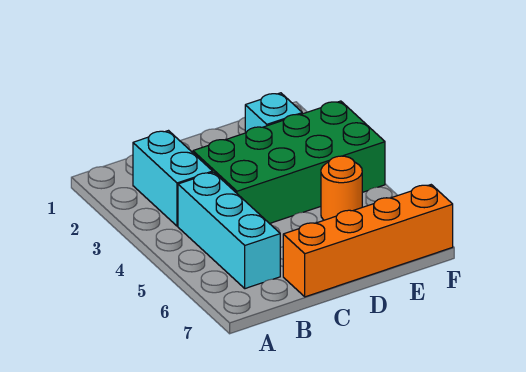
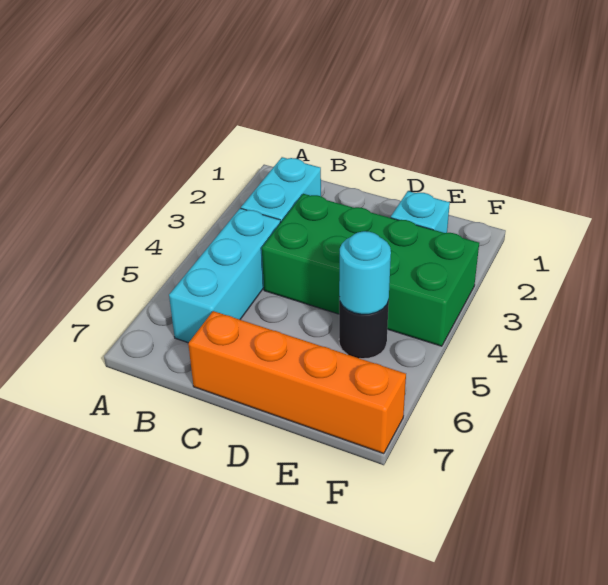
orange round brick E5 level 1 -> black round brick E5 level 1
none -> cyan round brick E5 level 2

